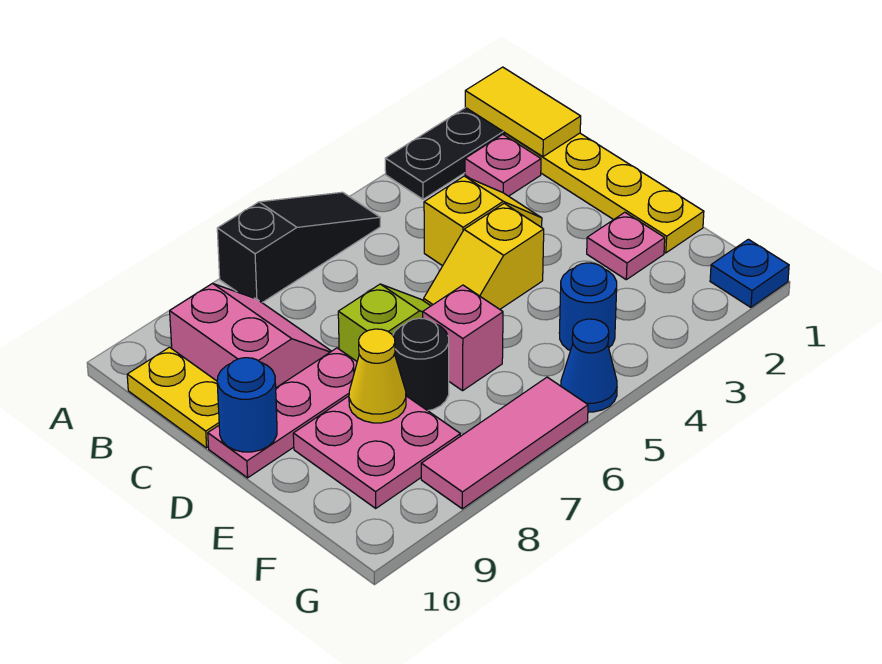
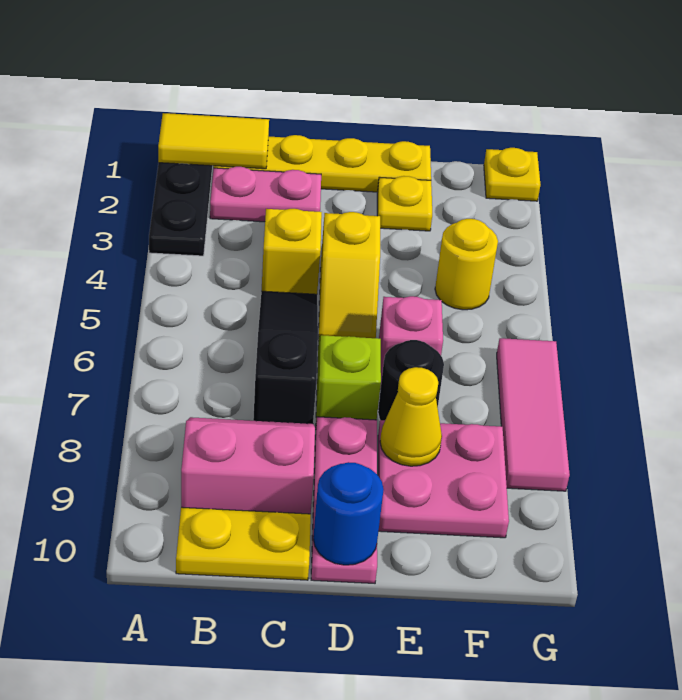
black slope A5:A7 level 1 top 7 -> black slope C5:C7 level 1 top 7
pink plate B2 level 1 -> pink plate B2:C2 level 1
pink plate E2 level 1 -> yellow plate E2 level 1
blue round brick F4 level 1 -> yellow round brick F4 level 1
blue plate G1 level 1 -> yellow plate G1 level 1
blue cone G5 level 1 -> none

